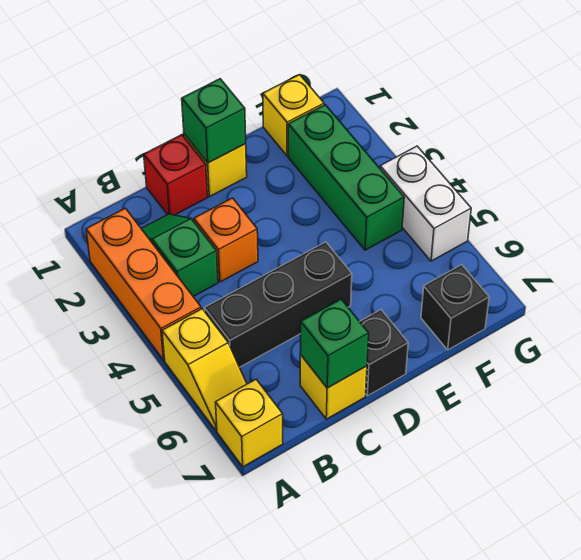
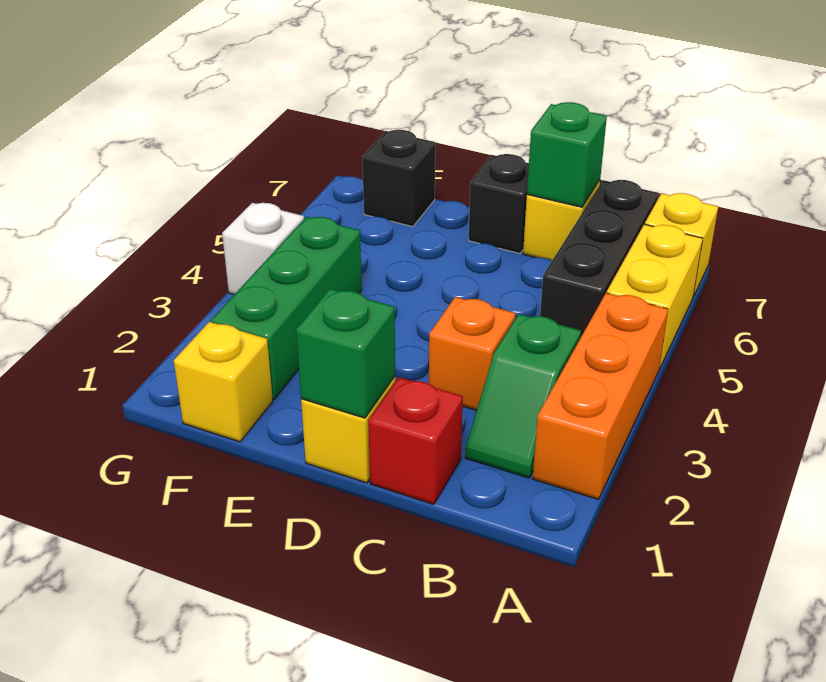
yellow slope A5:A6 level 1 top 5 -> yellow brick A5:A6 level 1
black brick B5:D5 level 1 -> black brick B5:B7 level 1
white brick G4:G5 level 1 -> white brick G4 level 1

